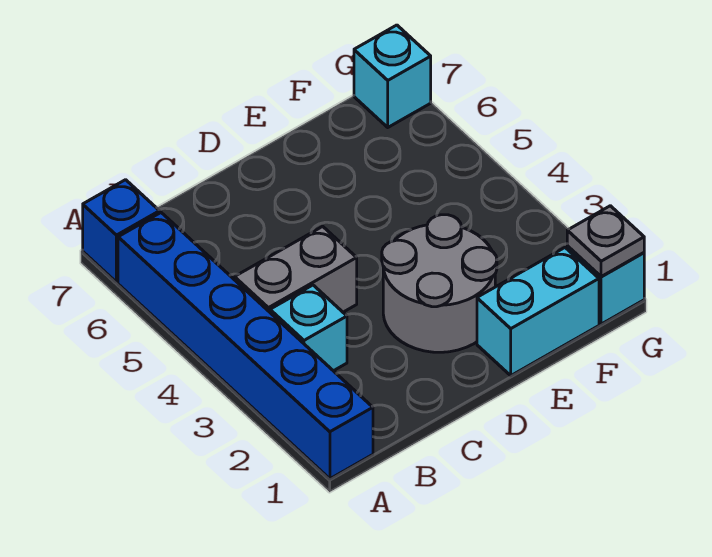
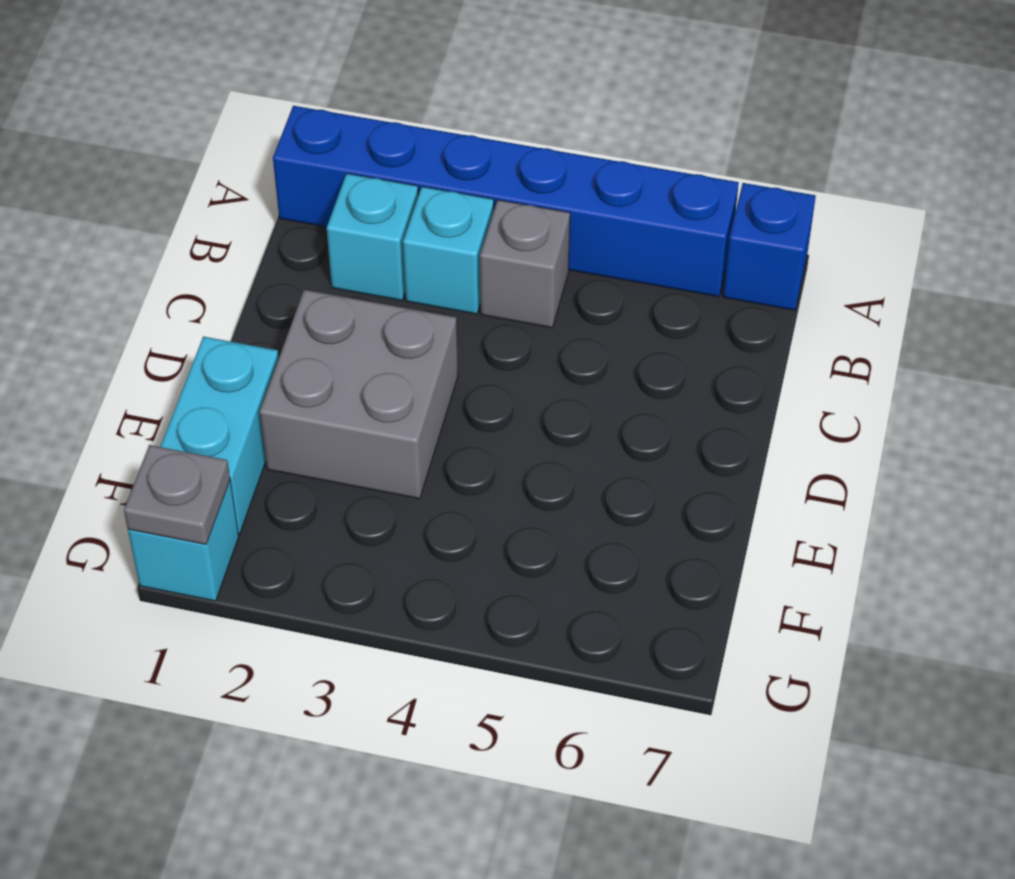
grey brick B4:C4 level 1 -> grey brick B4 level 1
grey round brick D2:E3 level 1 -> grey brick D2:E3 level 1
cyan brick G7 level 1 -> cyan brick B2 level 1

